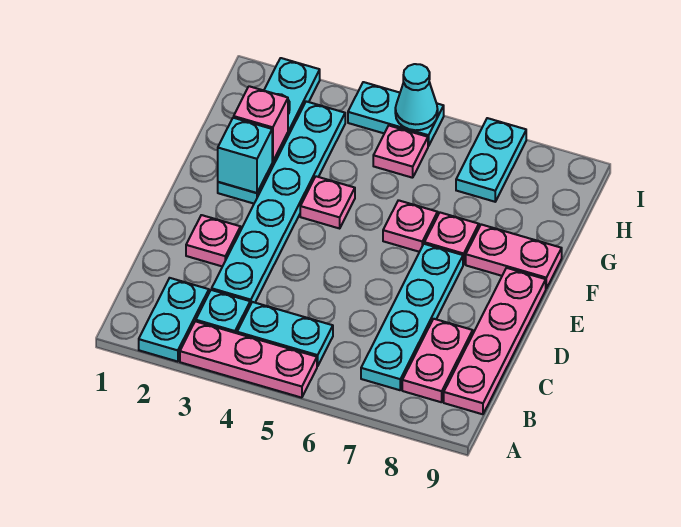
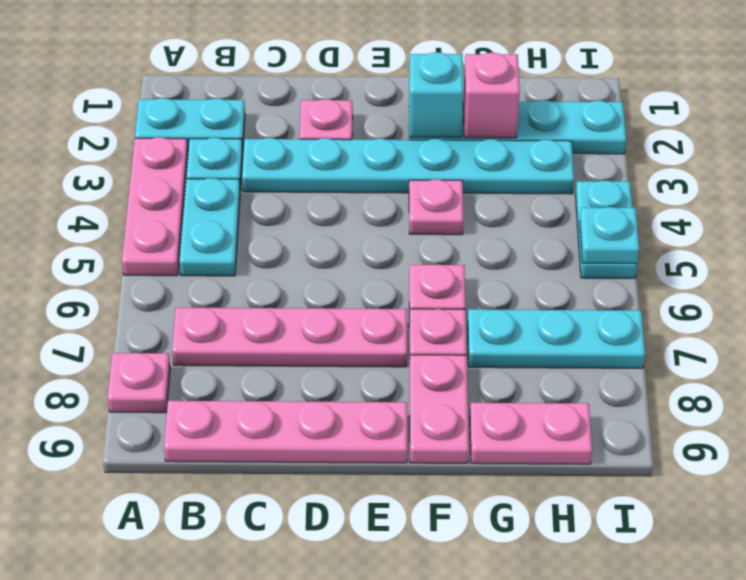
cyan plate B7:E7 level 1 -> pink plate B7:E7 level 1
pink plate B8:C8 level 1 -> pink plate G9:H9 level 1
pink plate H5 level 1 -> pink plate A8 level 1
cyan plate H7:I7 level 1 -> cyan plate G7:I7 level 1
cyan cone I5 level 2 -> cyan plate I5 level 2

